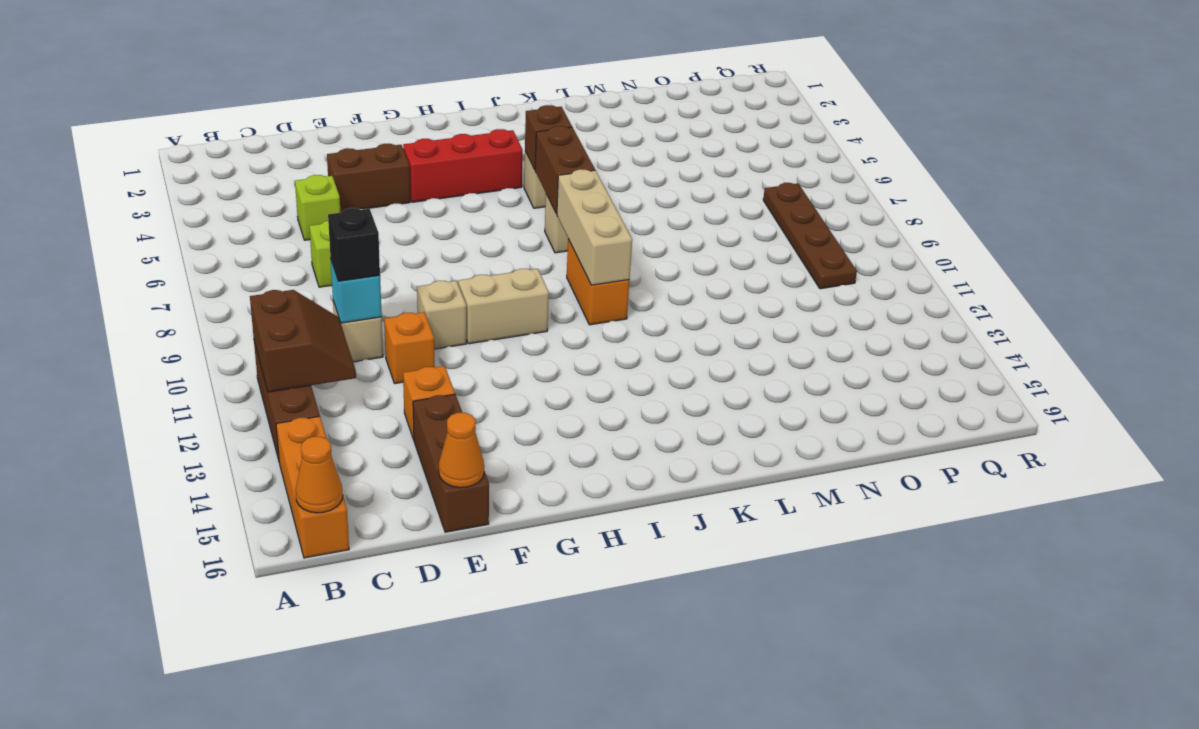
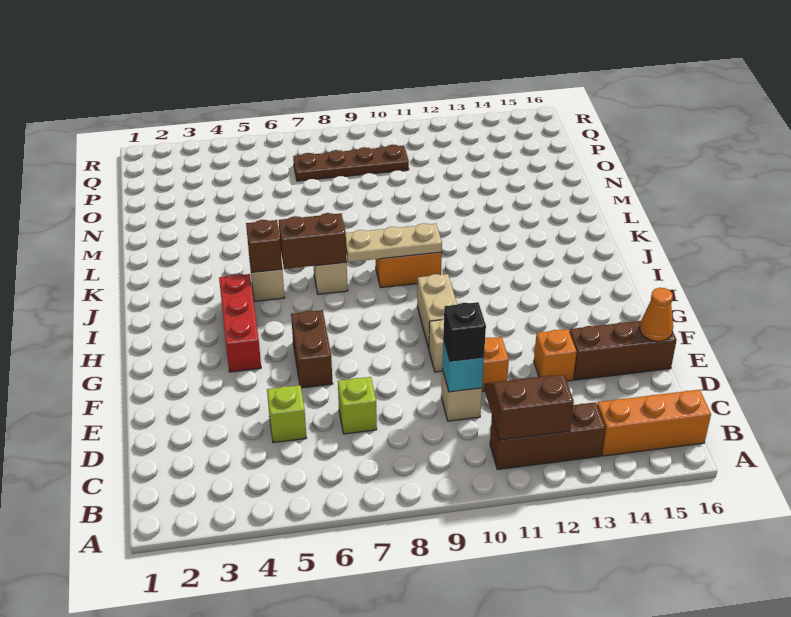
orange cone B16 level 2 -> none
brown brick E4:F4 level 1 -> brown brick F6:G6 level 1
tan brick J8:J10 level 2 -> tan plate J8:J10 level 2

